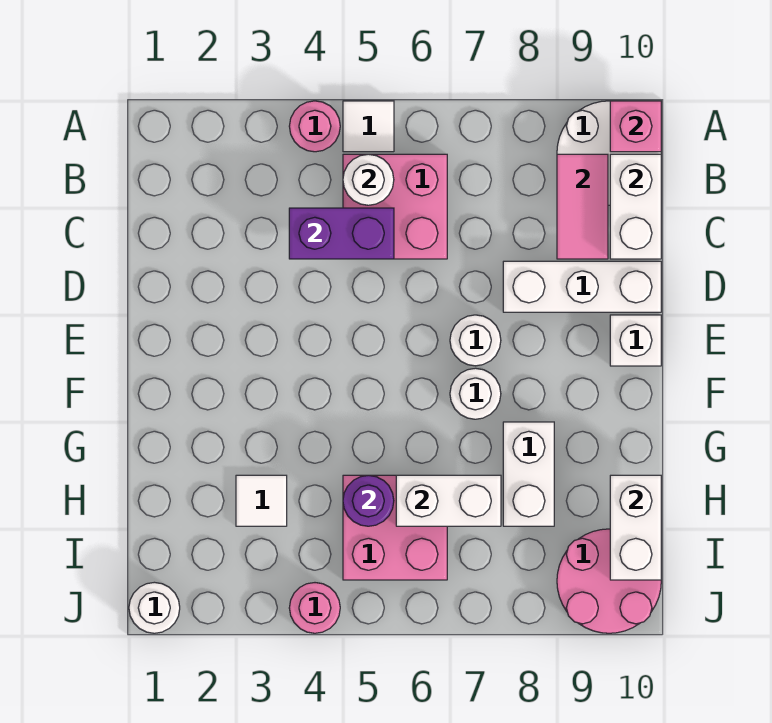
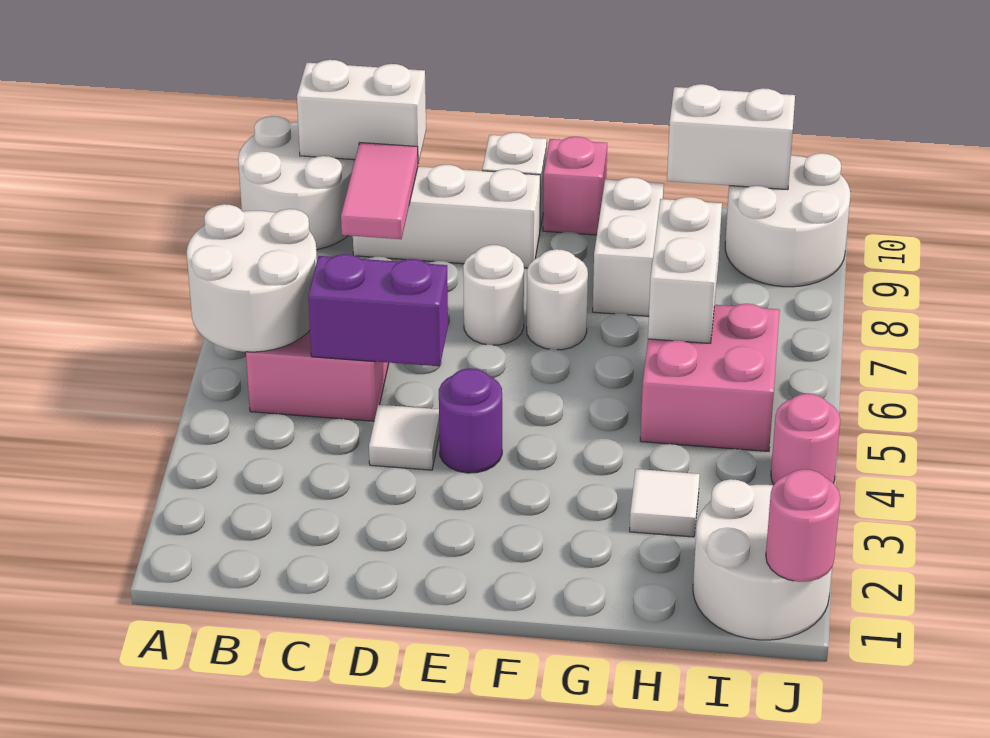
pink round brick A4 level 1 -> pink round brick J1 level 2
white tile A5 level 1 -> white tile D4 level 1
pink brick A10 level 2 -> pink brick F10 level 1
white round brick B5 level 2 -> white round brick A5:B6 level 2
pink tile B9:C9 level 2 -> pink tile C8:C9 level 2
purple brick C4:C5 level 2 -> purple brick C5:D5 level 2
white brick D8:D10 level 1 -> white brick C9:E9 level 1
white brick G8:H8 level 1 -> white brick G8:G9 level 1
purple round brick H5 level 2 -> purple round brick E4 level 1
pink round brick I9:J10 level 1 -> white round brick I9:J10 level 1
white round brick J1 level 1 -> white round brick I1:J2 level 1

